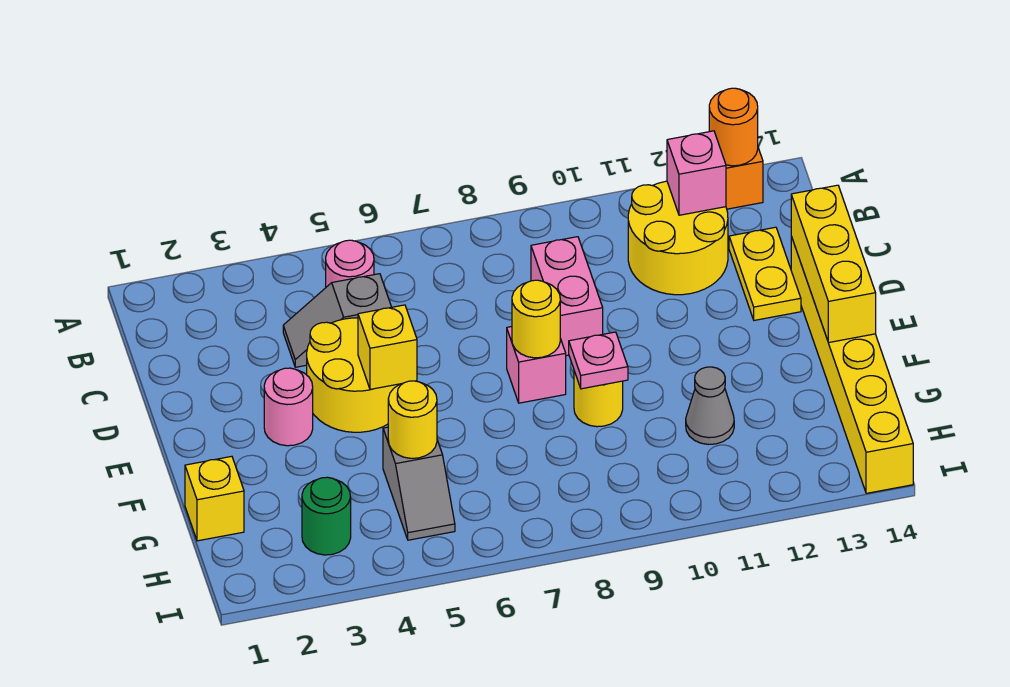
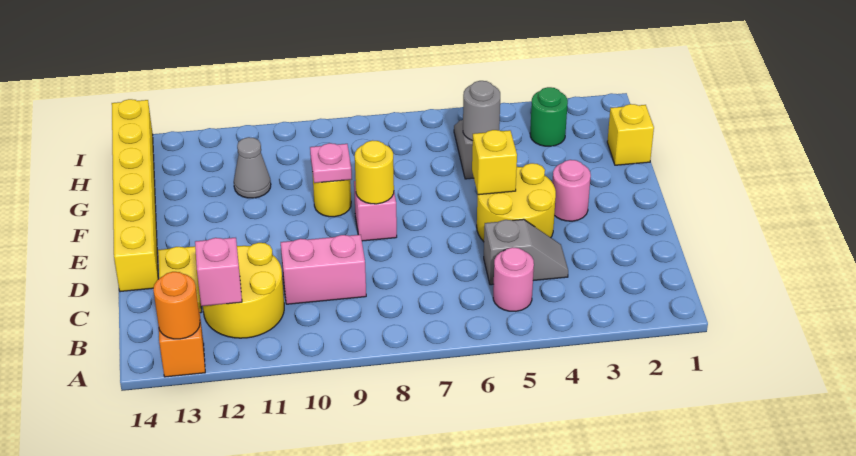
pink brick C9:D9 level 1 -> pink brick C9:C10 level 1
yellow brick D14:F14 level 2 -> none
yellow round brick G5 level 2 -> grey round brick G5 level 2

